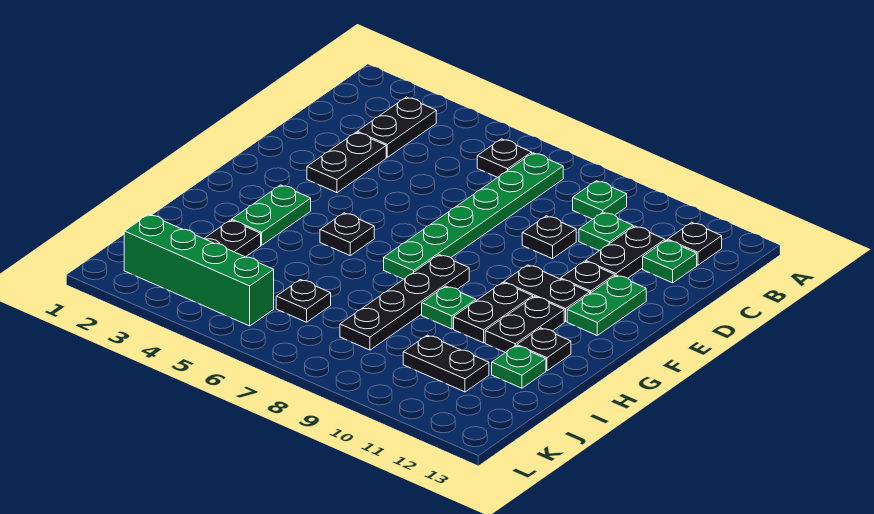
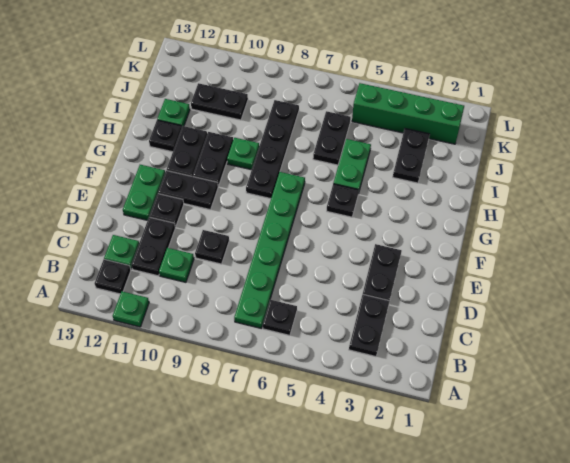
green plate B9 level 1 -> green plate A11 level 1
green plate G3:H3 level 1 -> green plate H5:I5 level 1
black plate J6 level 1 -> black plate I6:J6 level 1

